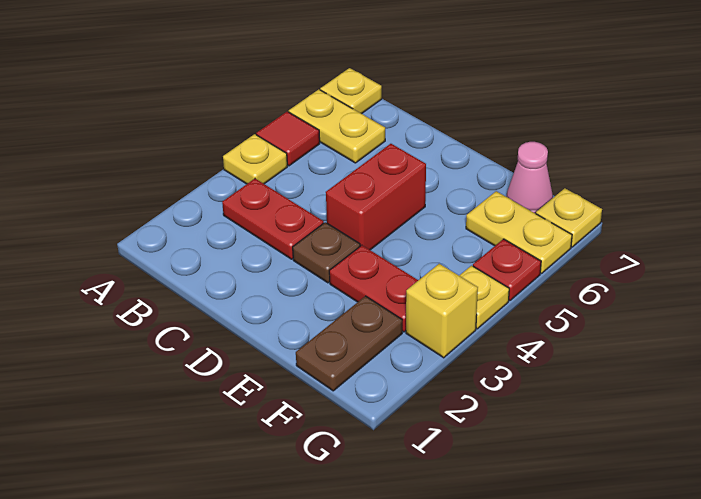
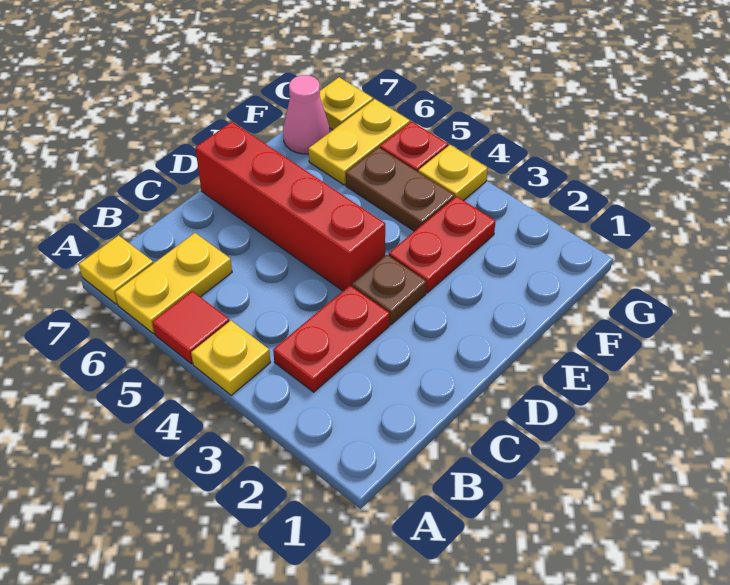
red brick D4:D5 level 1 -> red brick D4:D7 level 1
brown plate F1:F2 level 1 -> brown plate F4:F5 level 1
yellow brick G3 level 1 -> none

